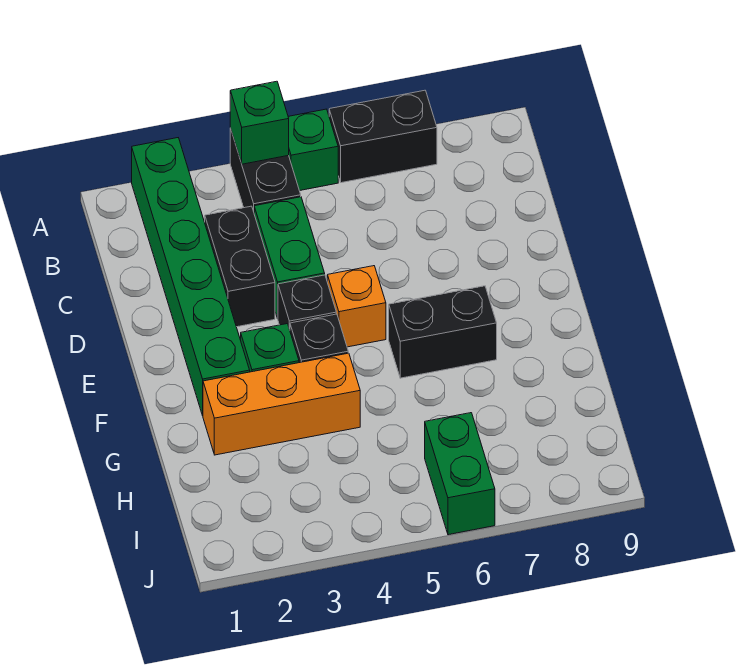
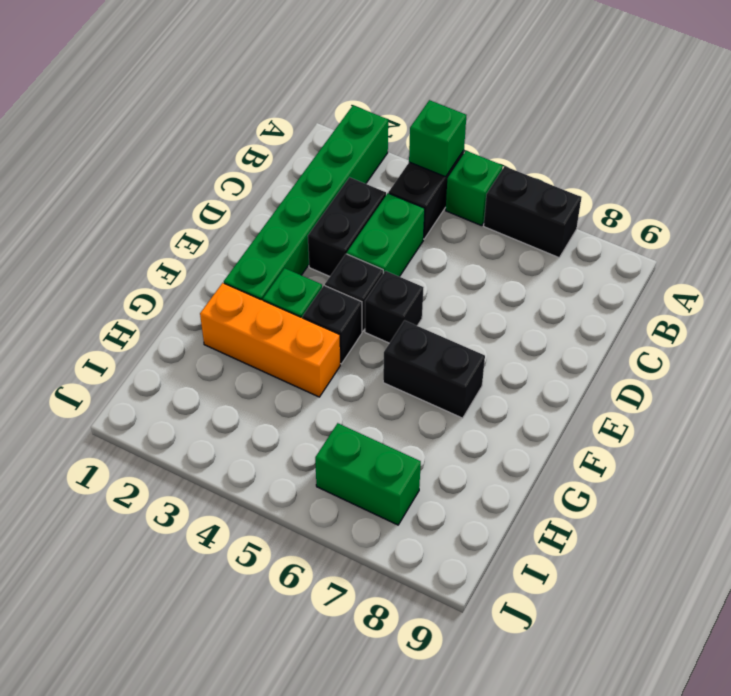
orange brick E5 level 1 -> black brick E5 level 1
green brick I6:J6 level 1 -> green brick I6:I7 level 1

